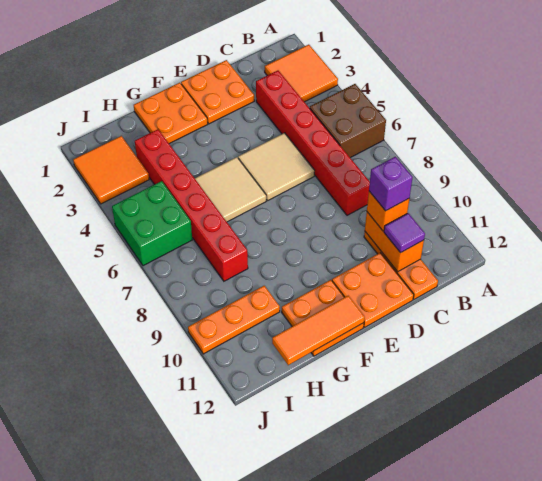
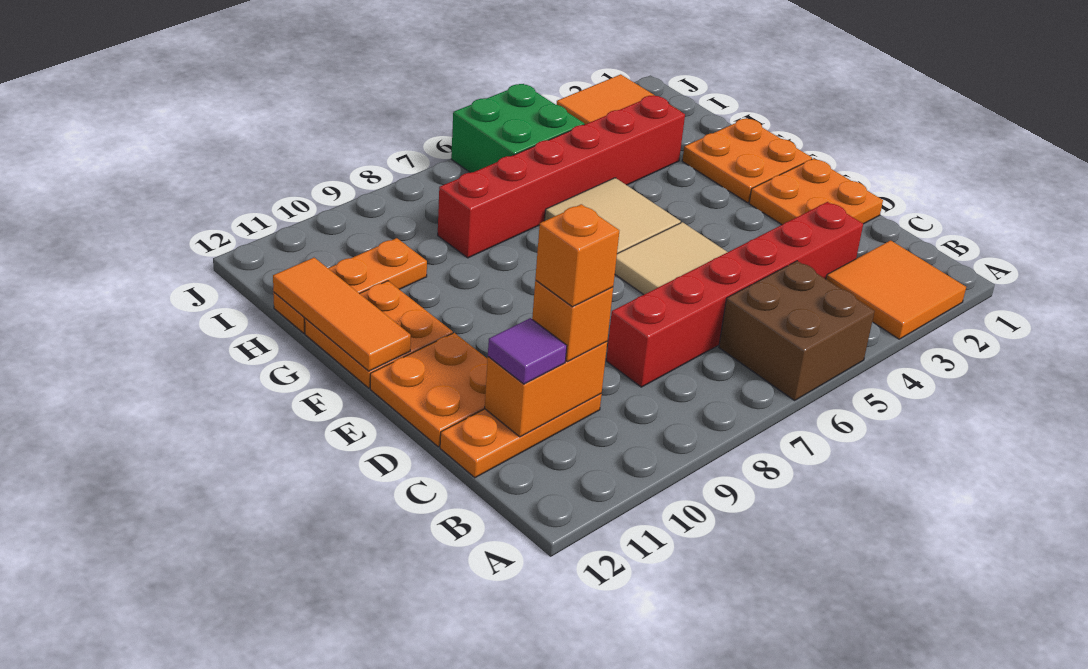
purple brick C10 level 4 -> orange brick C10 level 4
orange plate H10:J10 level 1 -> orange plate H10:H12 level 1

